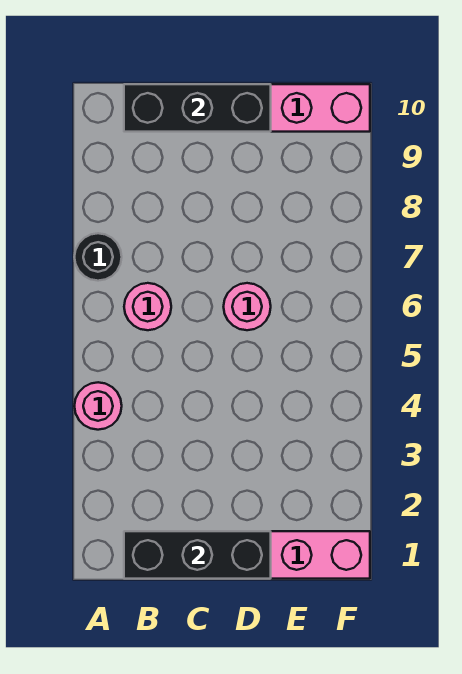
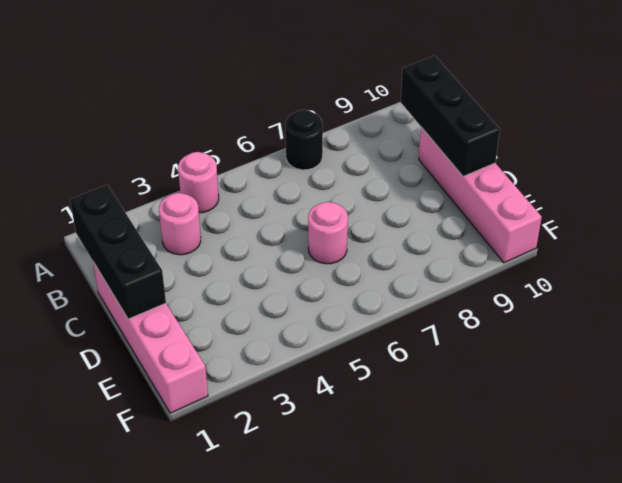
pink round brick B6 level 1 -> pink round brick B3 level 1

